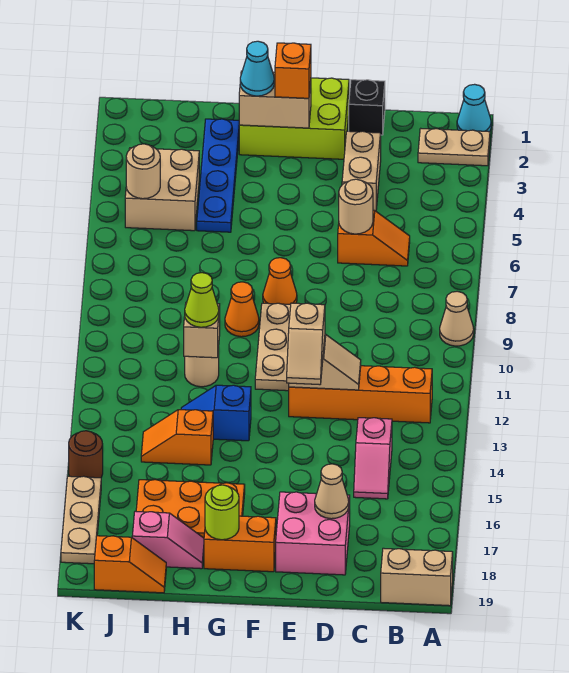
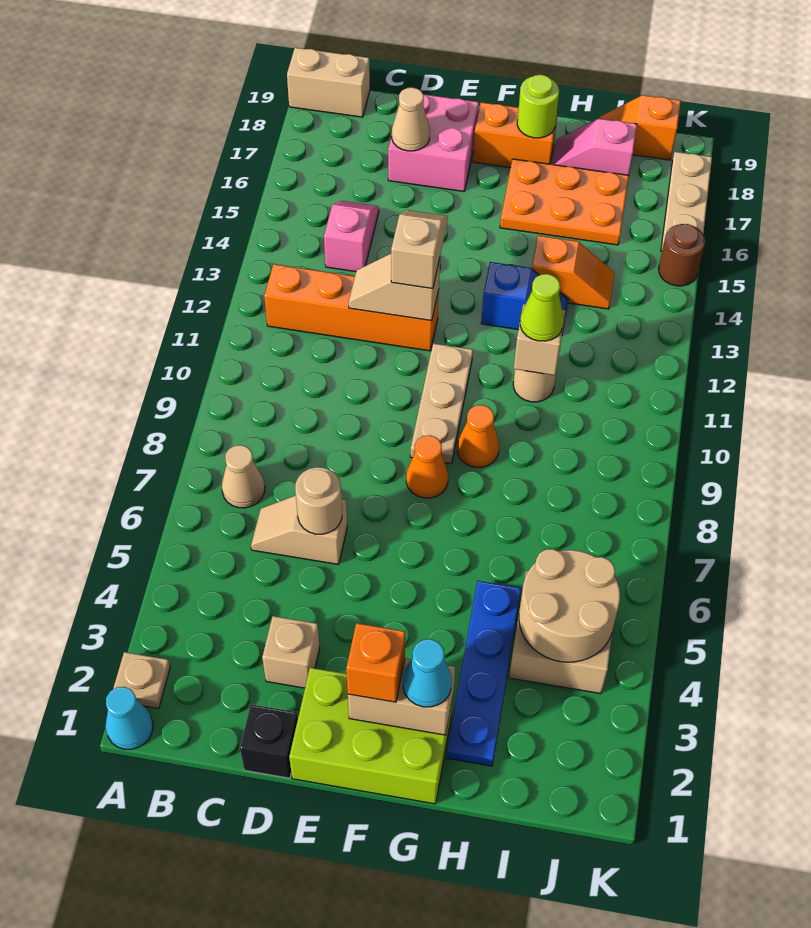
tan plate A2:B2 level 1 -> tan plate A2 level 1
tan cone A9 level 1 -> tan cone B7 level 1
orange slope C6:D6 level 1 top D -> tan slope C6:D6 level 1 top D
tan brick D3:D4 level 1 -> tan brick D3 level 1
tan round brick J5 level 2 -> tan round brick I4:J5 level 2

